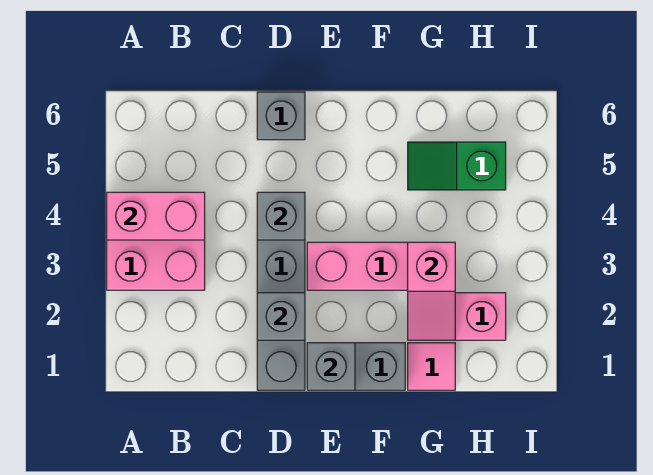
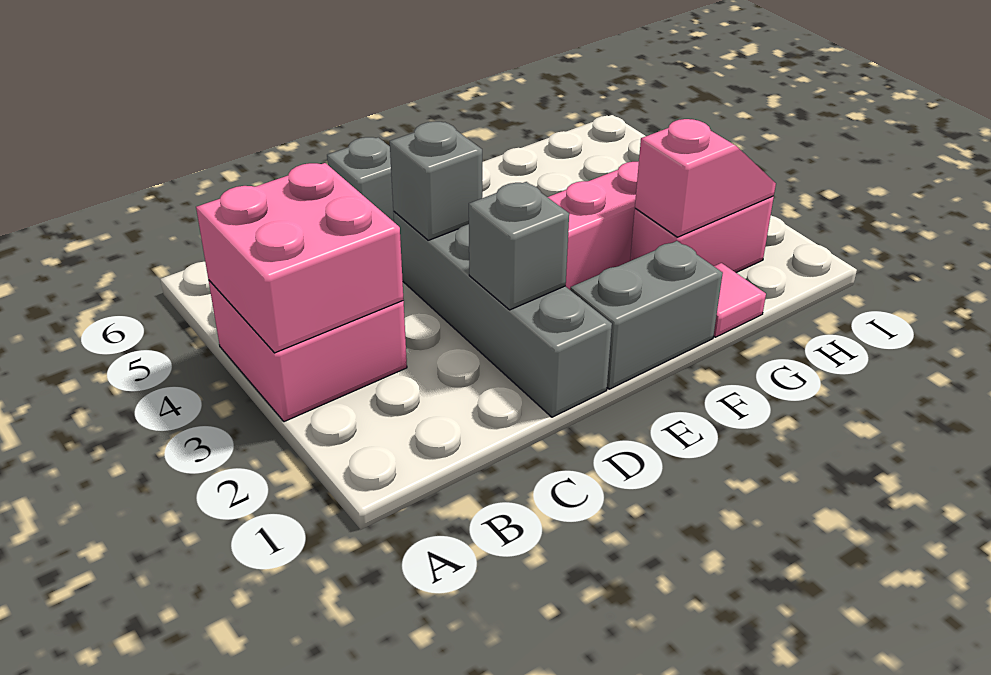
pink brick A4:B4 level 2 -> pink brick A3:B4 level 2
grey brick E1 level 2 -> none
pink slope G2:G3 level 2 top 3 -> pink slope G2:H2 level 2 top G
green slope G5:H5 level 1 top H -> none

